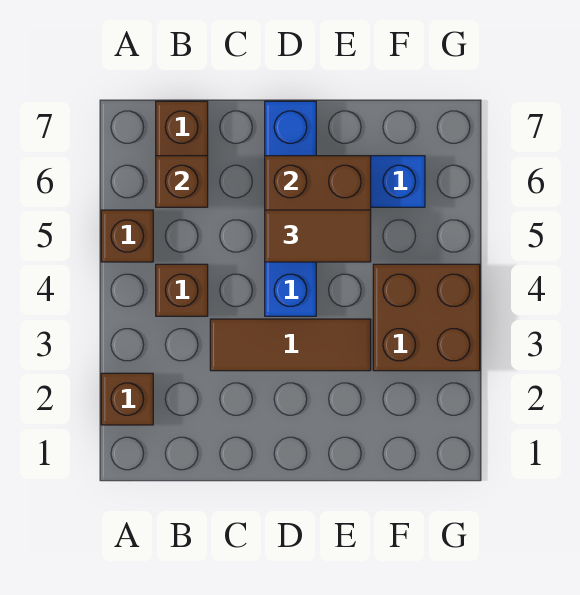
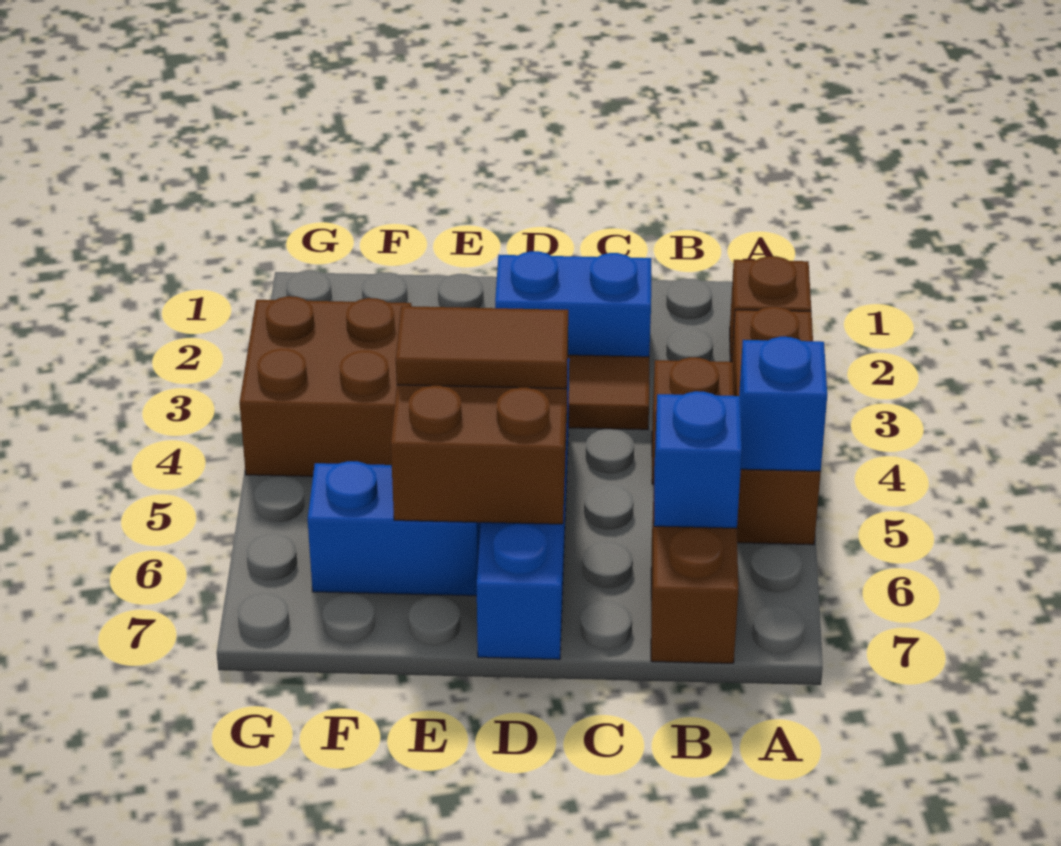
brown brick A5 level 1 -> brown brick A3:A5 level 1
none -> blue brick A5 level 2
brown brick B6 level 2 -> blue brick B6 level 2
none -> blue brick C2:D2 level 1

